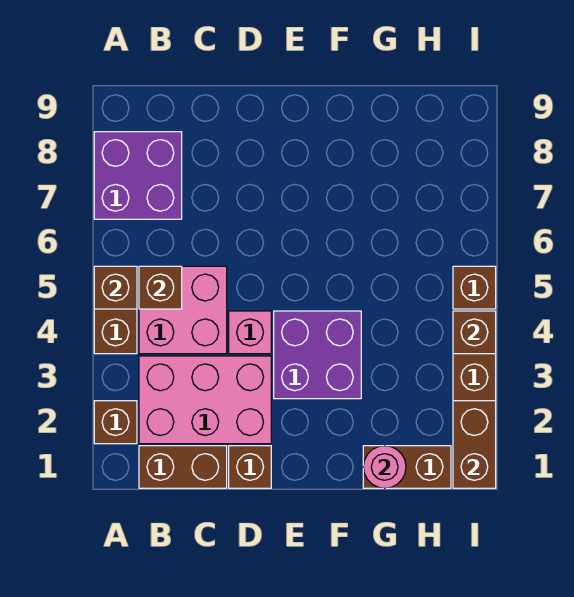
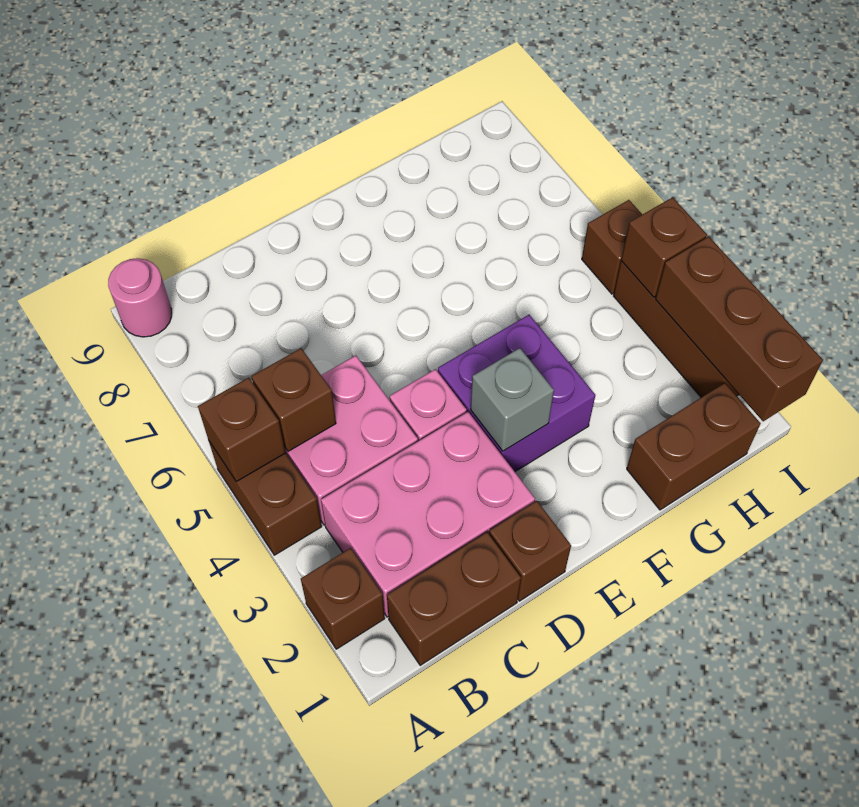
purple brick A7:B8 level 1 -> none
none -> grey brick E3 level 2
pink round brick G1 level 2 -> pink round brick A9 level 1
brown brick I1:I2 level 2 -> brown brick I1:I3 level 2

